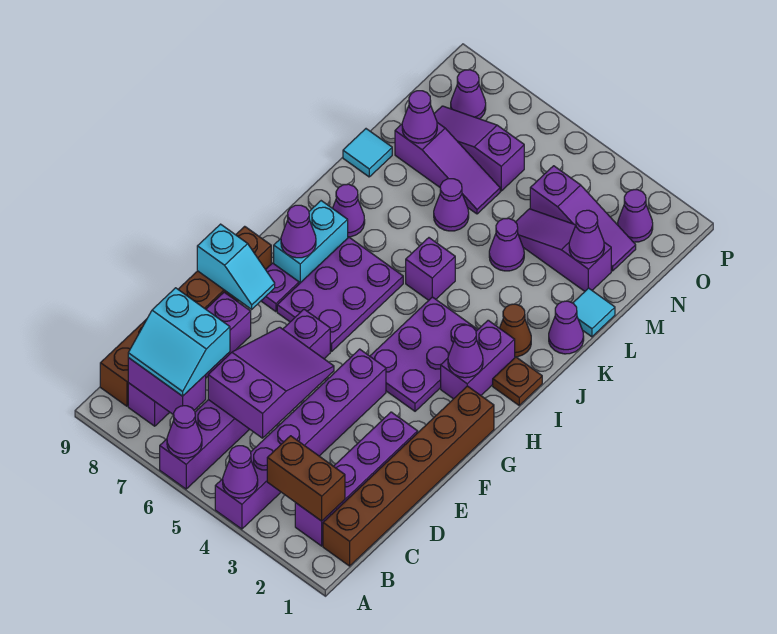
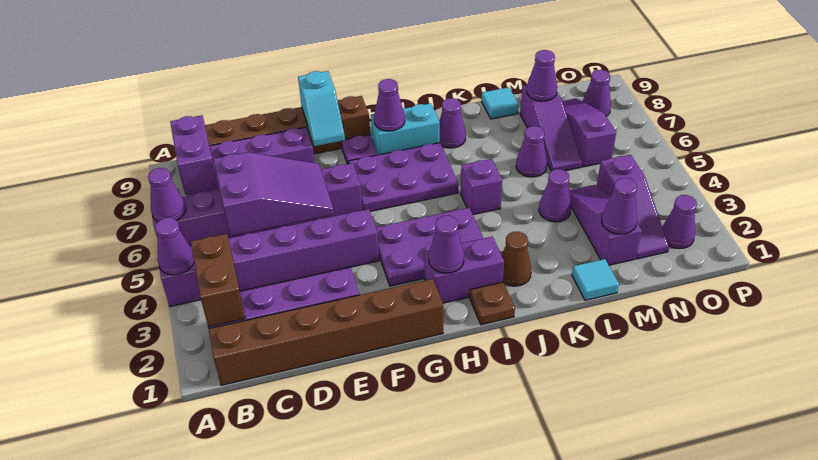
cyan slope B7:C8 level 3 top C -> none
purple cone K1 level 1 -> none

